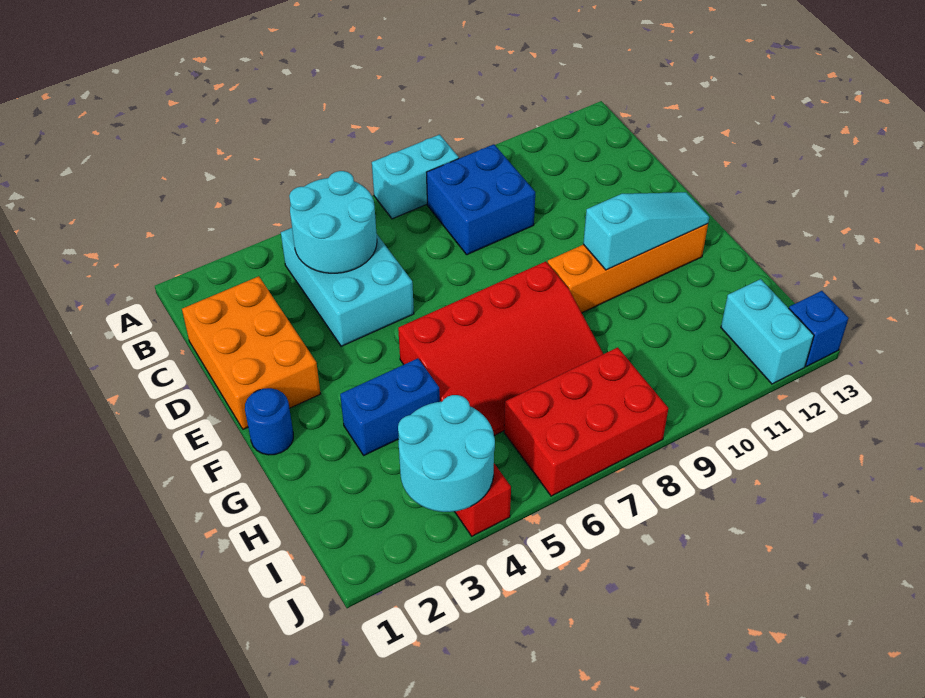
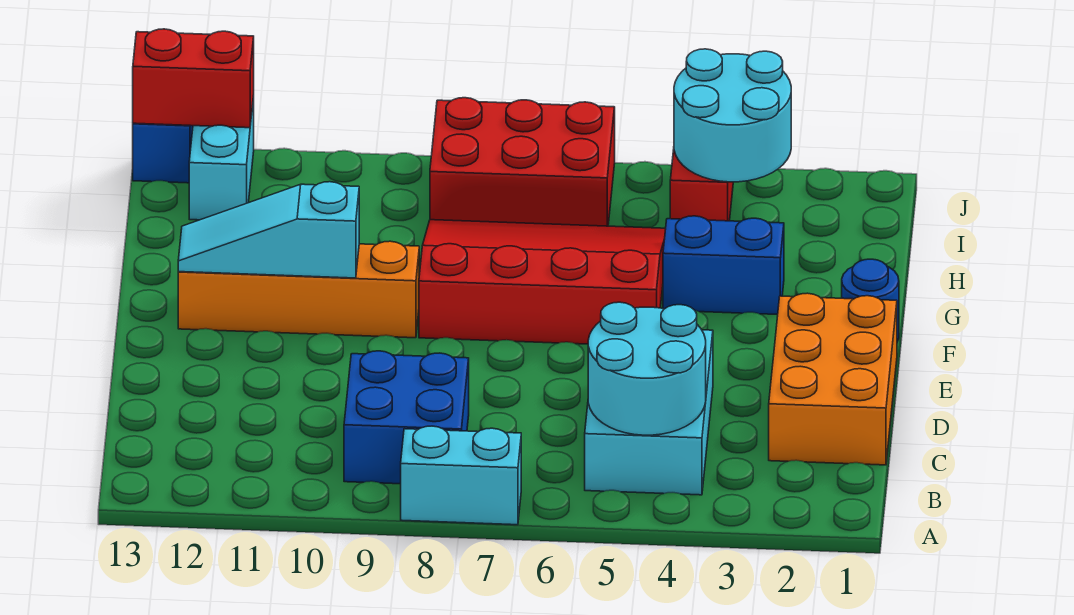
none -> red brick J12:J13 level 2

